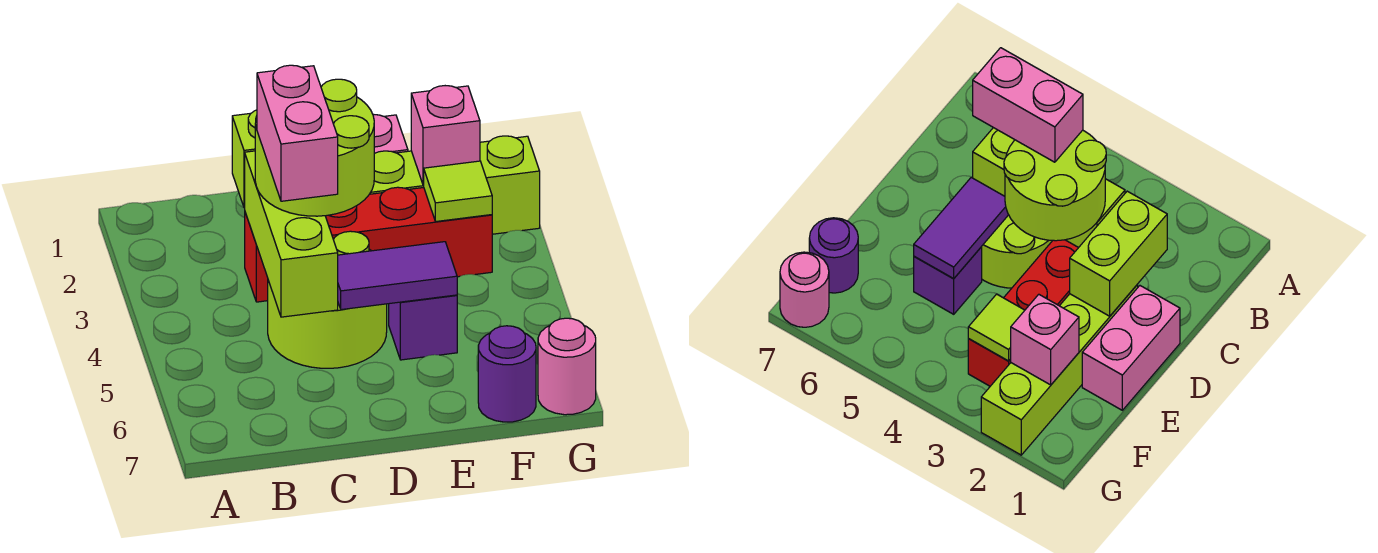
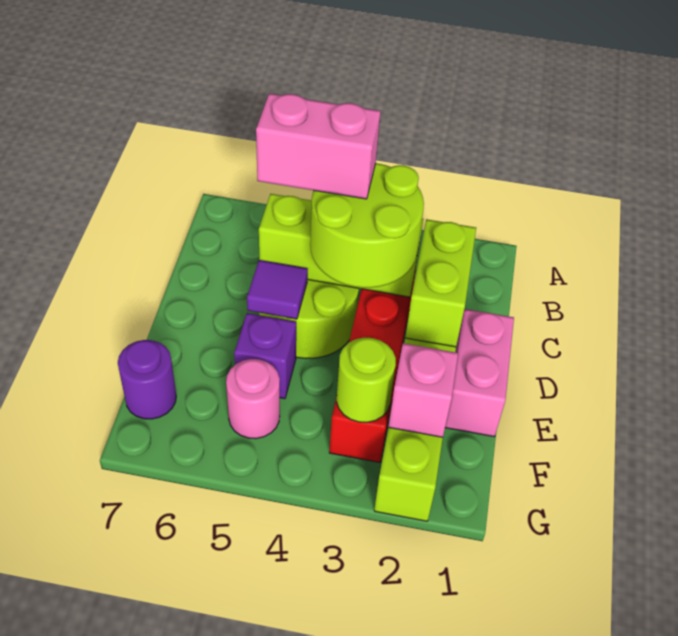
purple tile D5:E5 level 2 -> purple tile D5 level 2
lime tile F3 level 2 -> lime round brick F3 level 2
pink round brick G7 level 1 -> pink round brick F5 level 1

